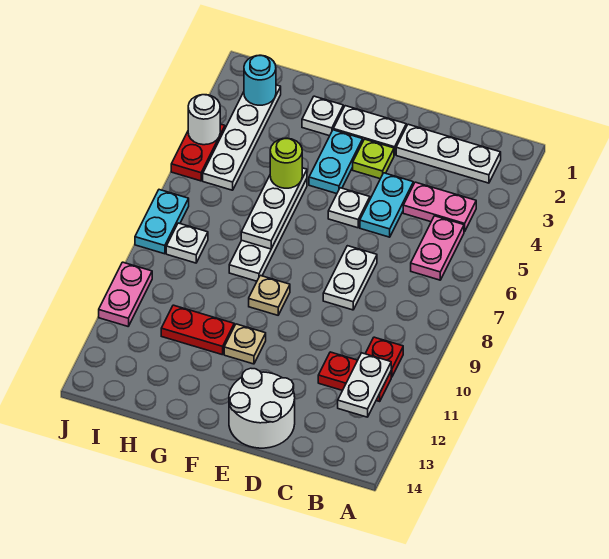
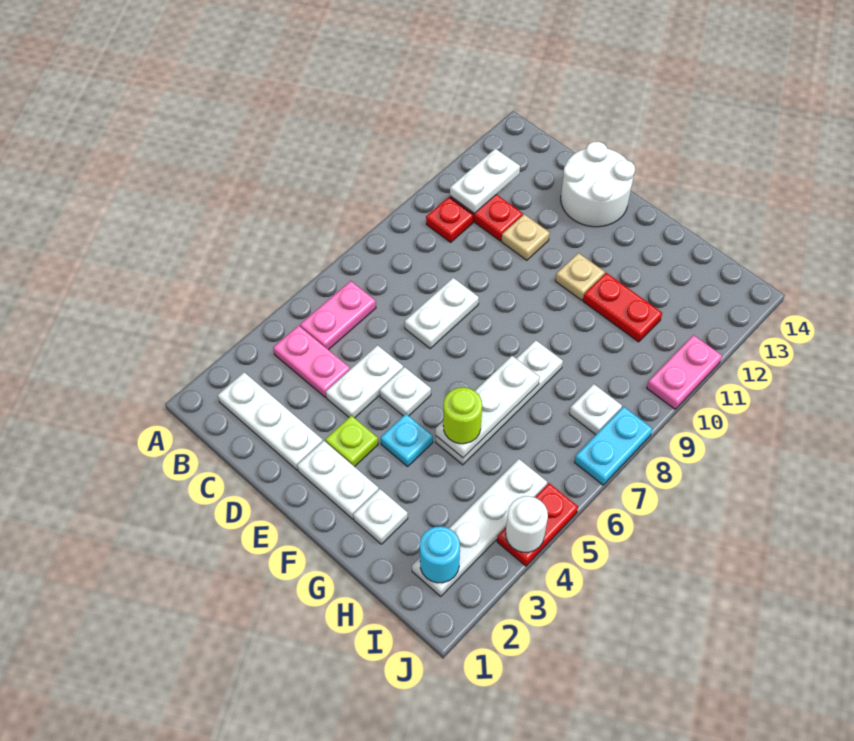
cyan plate D4:D5 level 1 -> white plate D4:D5 level 1
cyan plate F3:F4 level 1 -> cyan plate F4 level 1
tan plate F9 level 1 -> tan plate D11 level 1

